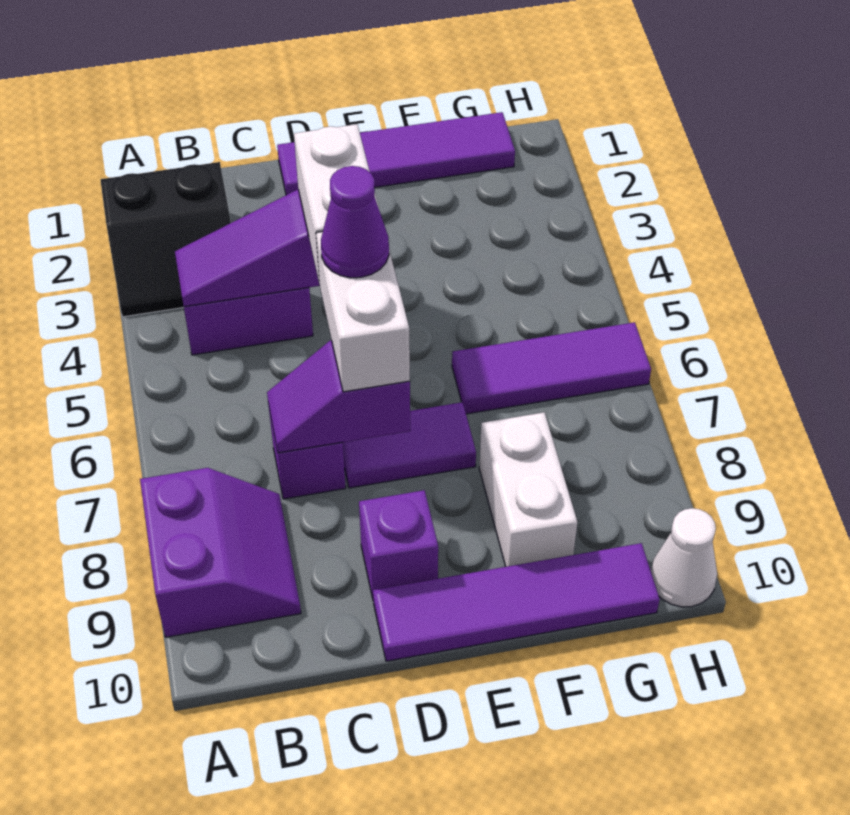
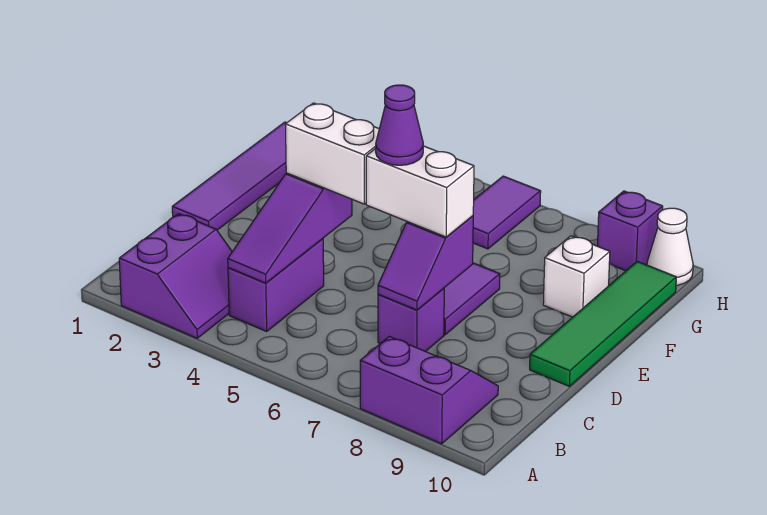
black slope A2:B3 level 1 top 2 -> purple slope A2:B3 level 1 top 2
purple brick D9 level 1 -> purple brick H9 level 1
purple tile D10:G10 level 1 -> green tile D10:G10 level 1
purple tile F6:H6 level 1 -> purple tile G6:H6 level 1
white brick F8:F9 level 1 -> white brick F9 level 1

